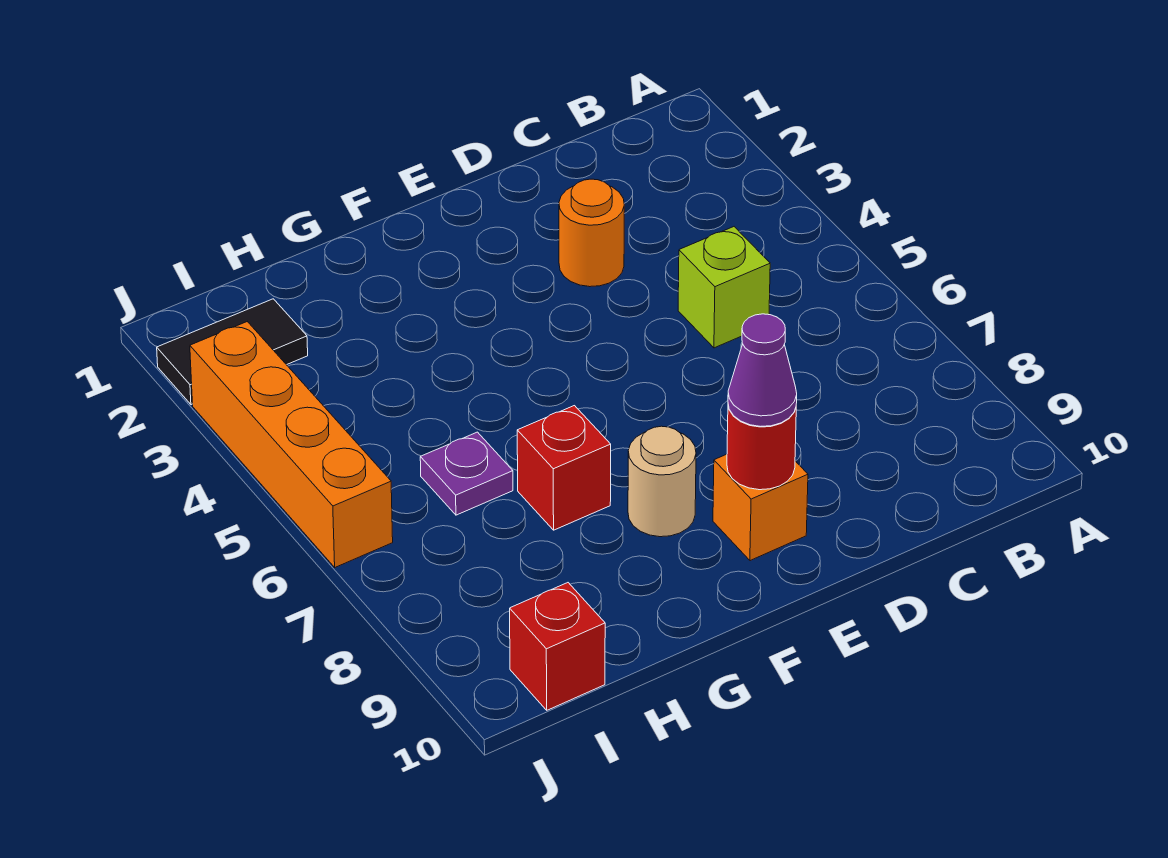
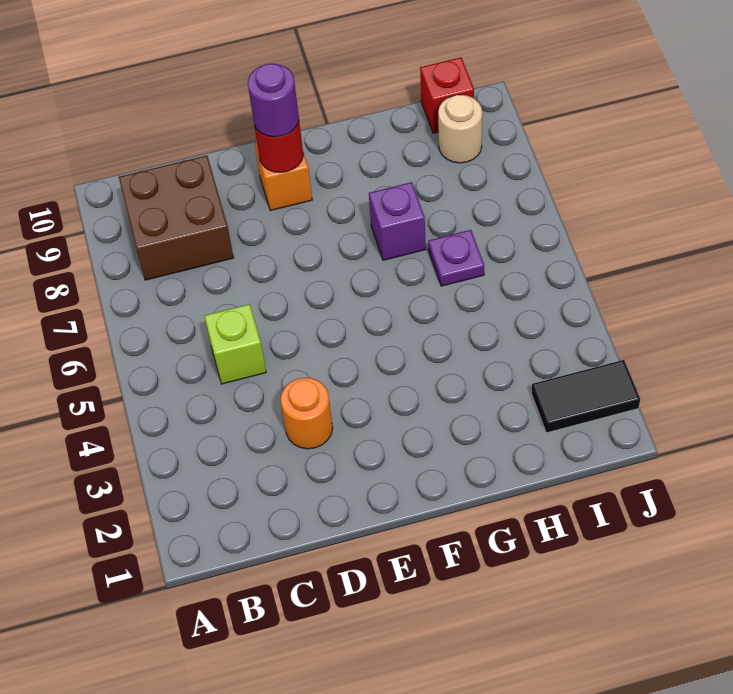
none -> brown brick B8:C9 level 1
purple cone E9 level 3 -> purple round brick E9 level 3
tan round brick F8 level 1 -> tan round brick I9 level 1
red brick G7 level 1 -> purple brick G7 level 1
orange brick J3:J6 level 1 -> none

